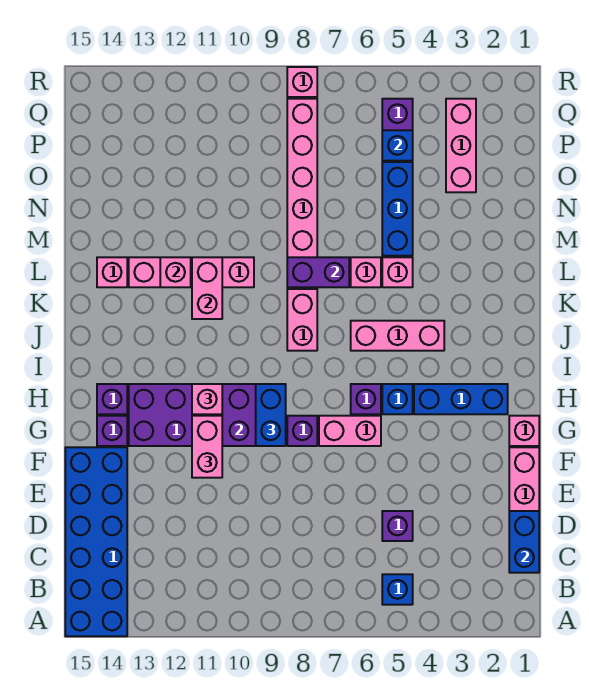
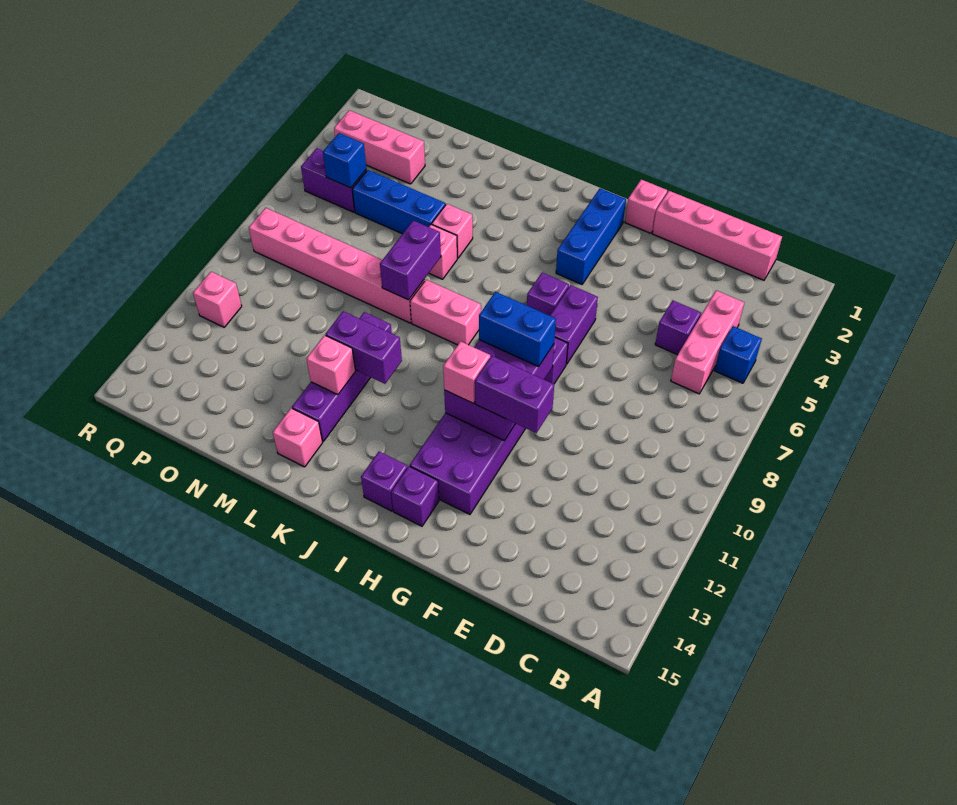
blue brick A14:F15 level 1 -> none
blue brick C1:D1 level 2 -> none
pink brick F11:G11 level 3 -> purple brick F11:G11 level 3
pink brick G6:G7 level 1 -> purple brick G6:G7 level 1
purple brick G14 level 1 -> purple brick I14 level 1
blue brick H5 level 1 -> none
pink brick J4:J6 level 1 -> pink brick C4:C6 level 1
pink brick K11:L11 level 2 -> purple brick K11:L11 level 2
pink brick L10:L13 level 1 -> purple brick L10:L13 level 1
pink brick R8 level 1 -> pink brick Q11 level 1

